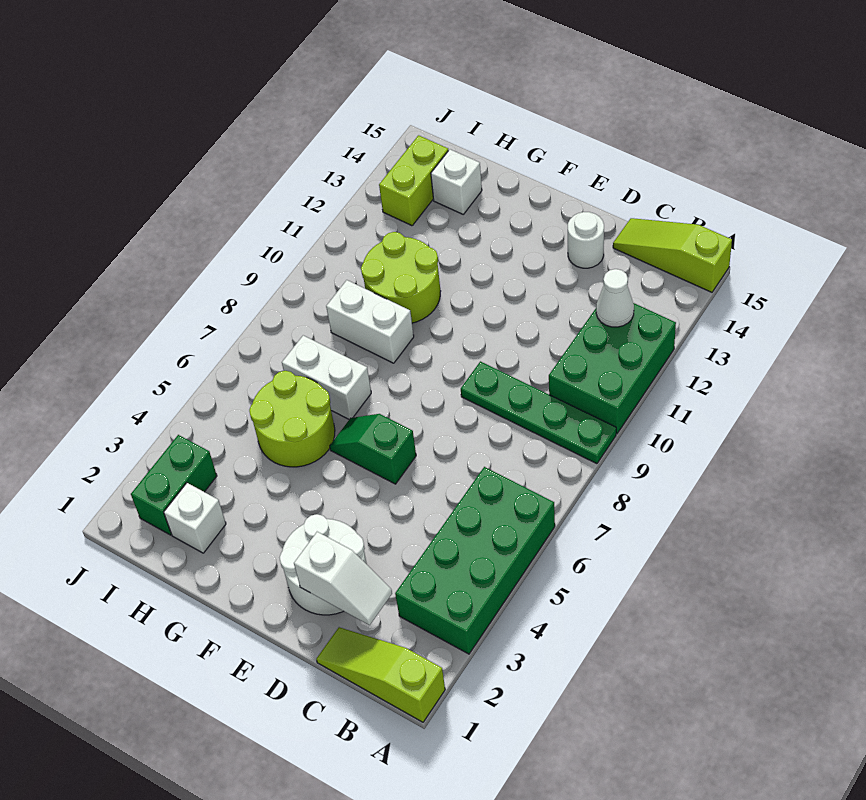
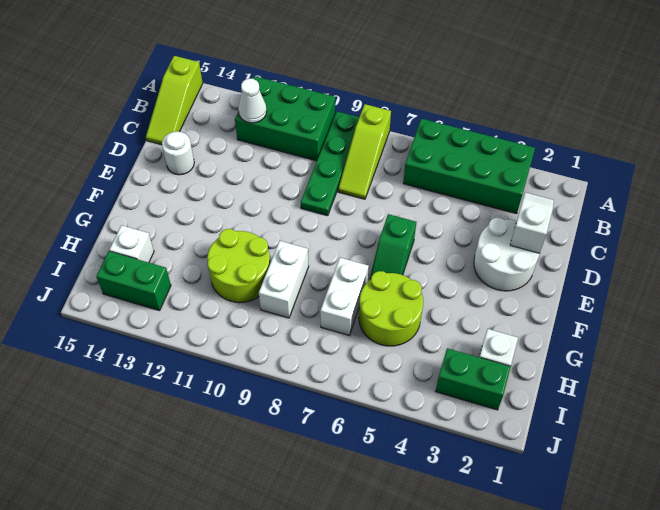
lime slope A1:C1 level 1 top A -> lime slope A8:C8 level 1 top A
lime brick I13:I14 level 1 -> green brick I13:I14 level 1

